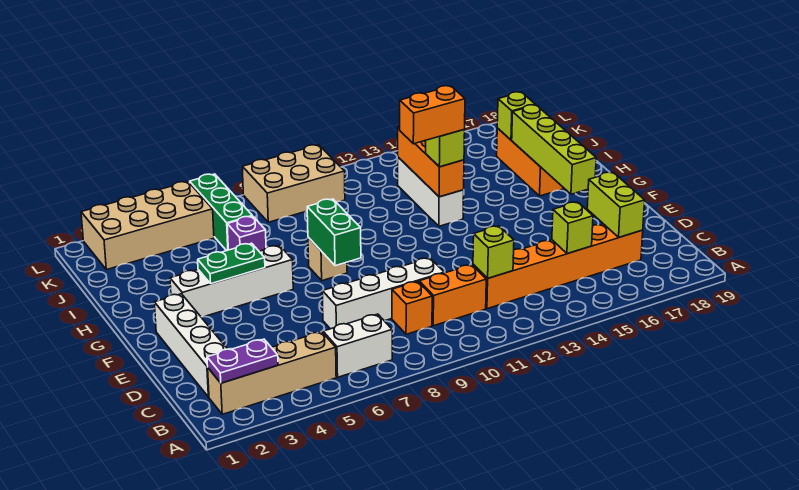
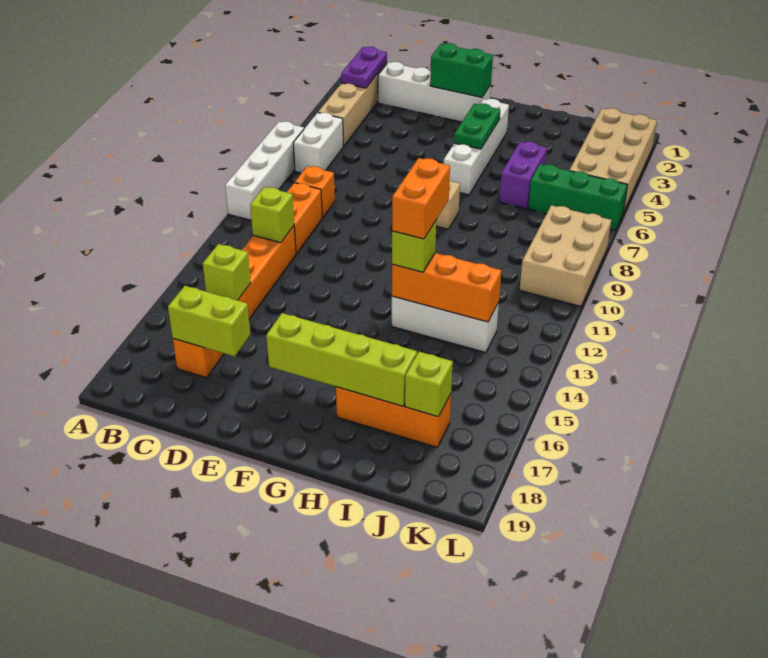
white brick D7:D10 level 1 -> white brick A7:A10 level 1
green brick F8:G8 level 2 -> green brick E2:F2 level 2
purple brick I6 level 1 -> purple brick I5:I6 level 1

